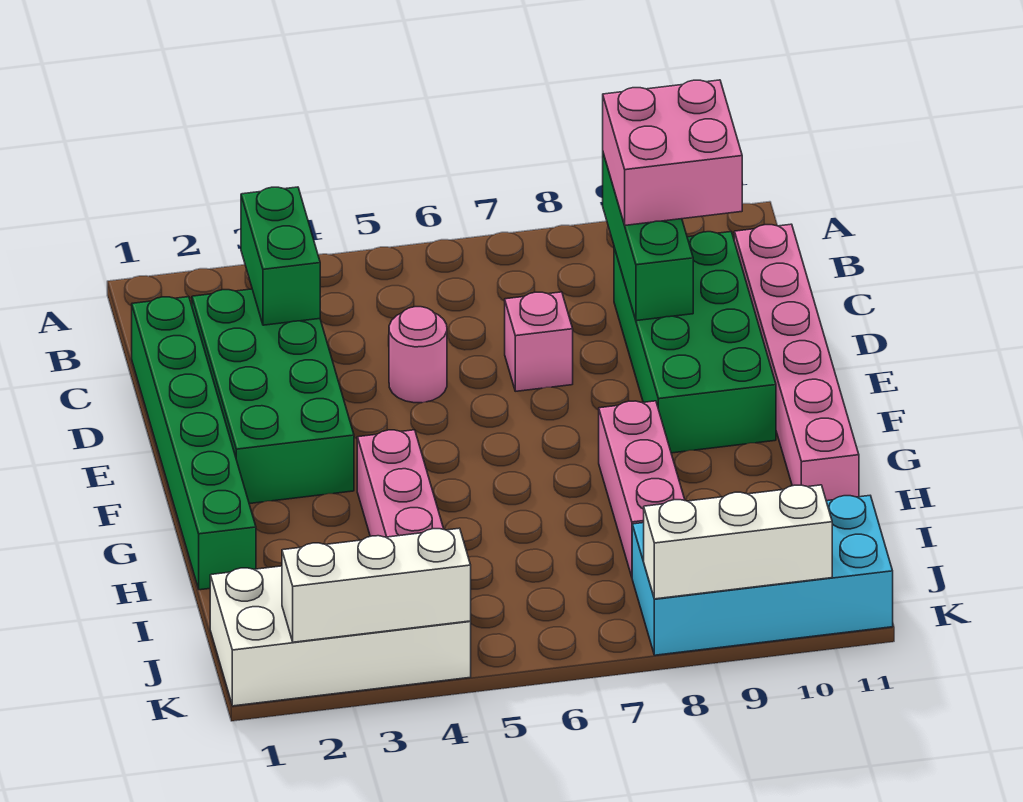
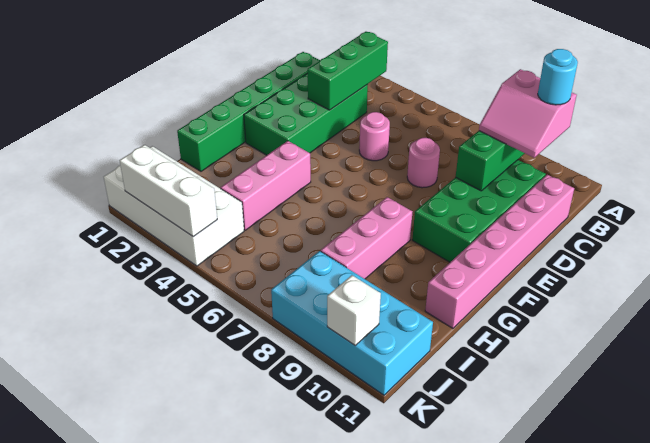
green brick B3:C3 level 2 -> green brick B3:D3 level 2
pink brick B9:C10 level 3 -> pink slope B9:C10 level 3 top B
none -> cyan round brick B10 level 4
pink brick D7 level 1 -> pink round brick D7 level 1
white brick K8:K10 level 2 -> white brick K10 level 2

